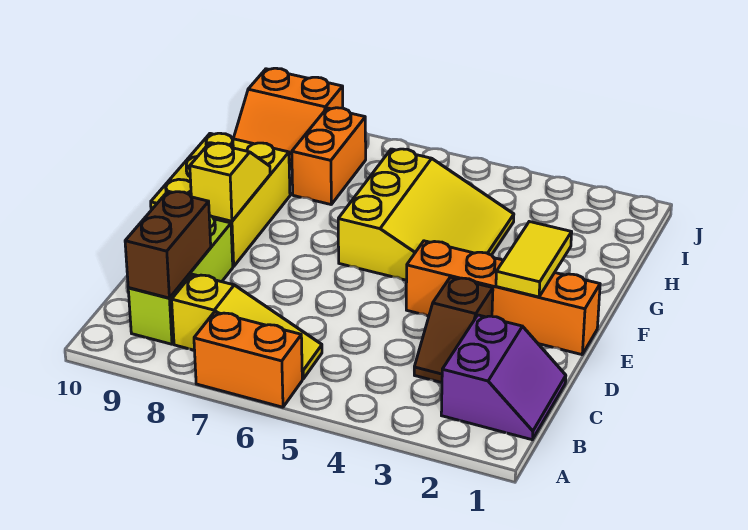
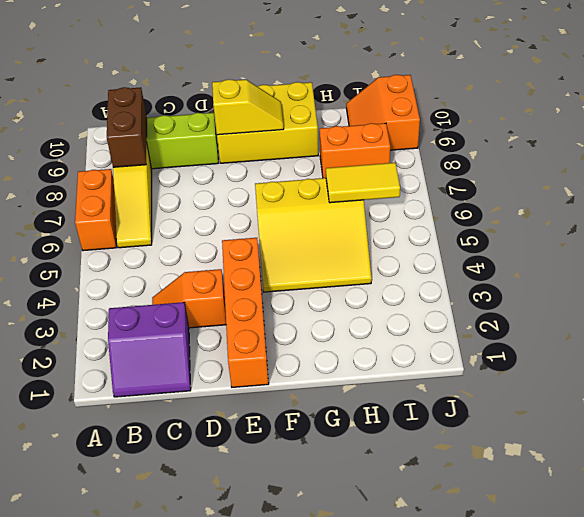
brown brick B9:C9 level 2 -> brown brick B8:B9 level 2
brown slope C3:D3 level 1 top D -> orange slope C3:D3 level 1 top D
yellow tile E2:F2 level 2 -> yellow tile H6:I6 level 2

